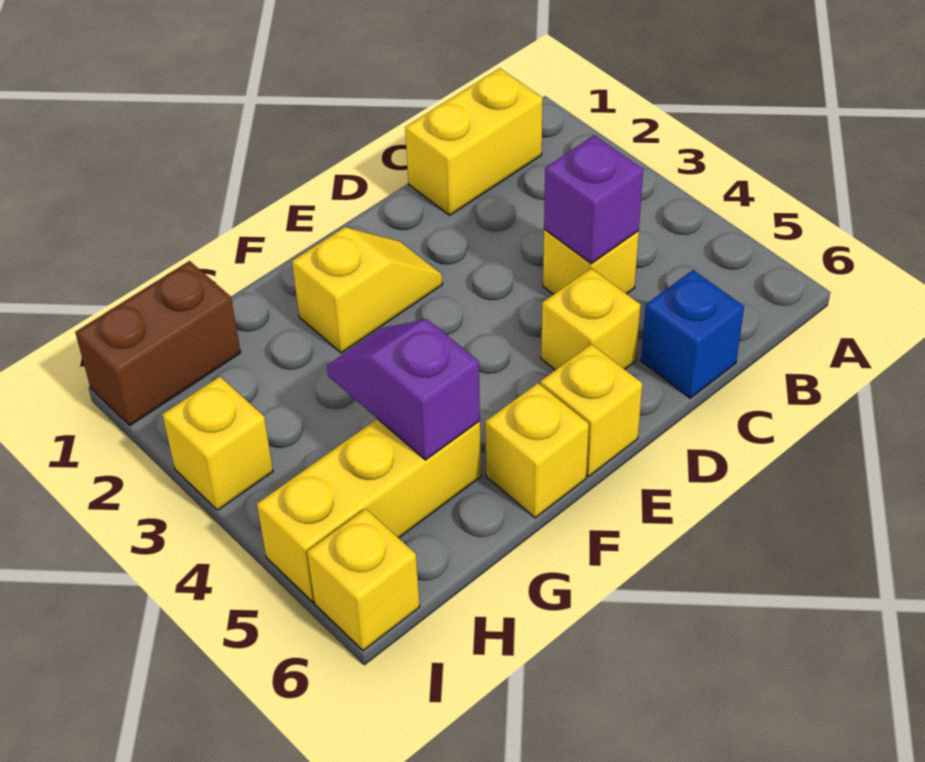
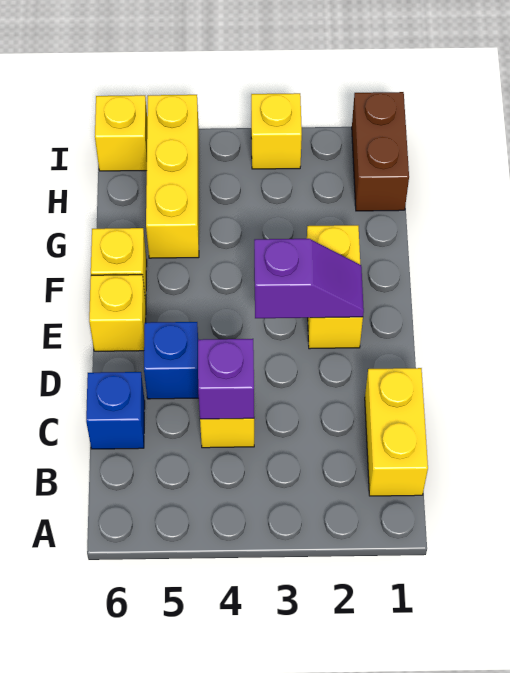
yellow brick D5 level 1 -> blue brick D5 level 1
yellow slope E2:F2 level 1 top F -> yellow brick E2:F2 level 1
purple slope G4:G5 level 2 top 5 -> purple slope E2:E3 level 2 top 3

